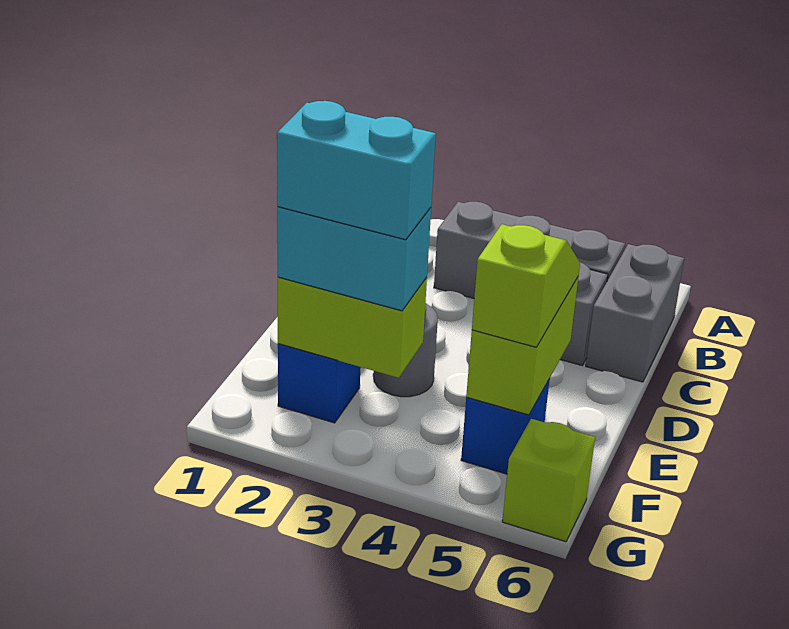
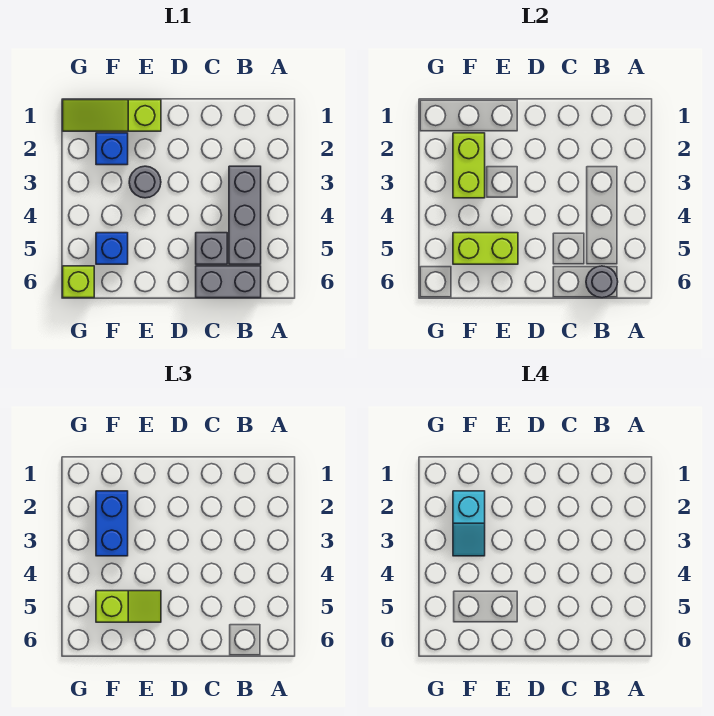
none -> grey round brick B6 level 2
none -> lime slope E1:G1 level 1 top E
cyan brick F2:F3 level 3 -> blue brick F2:F3 level 3
cyan brick F2:F3 level 4 -> cyan slope F2:F3 level 4 top 2

